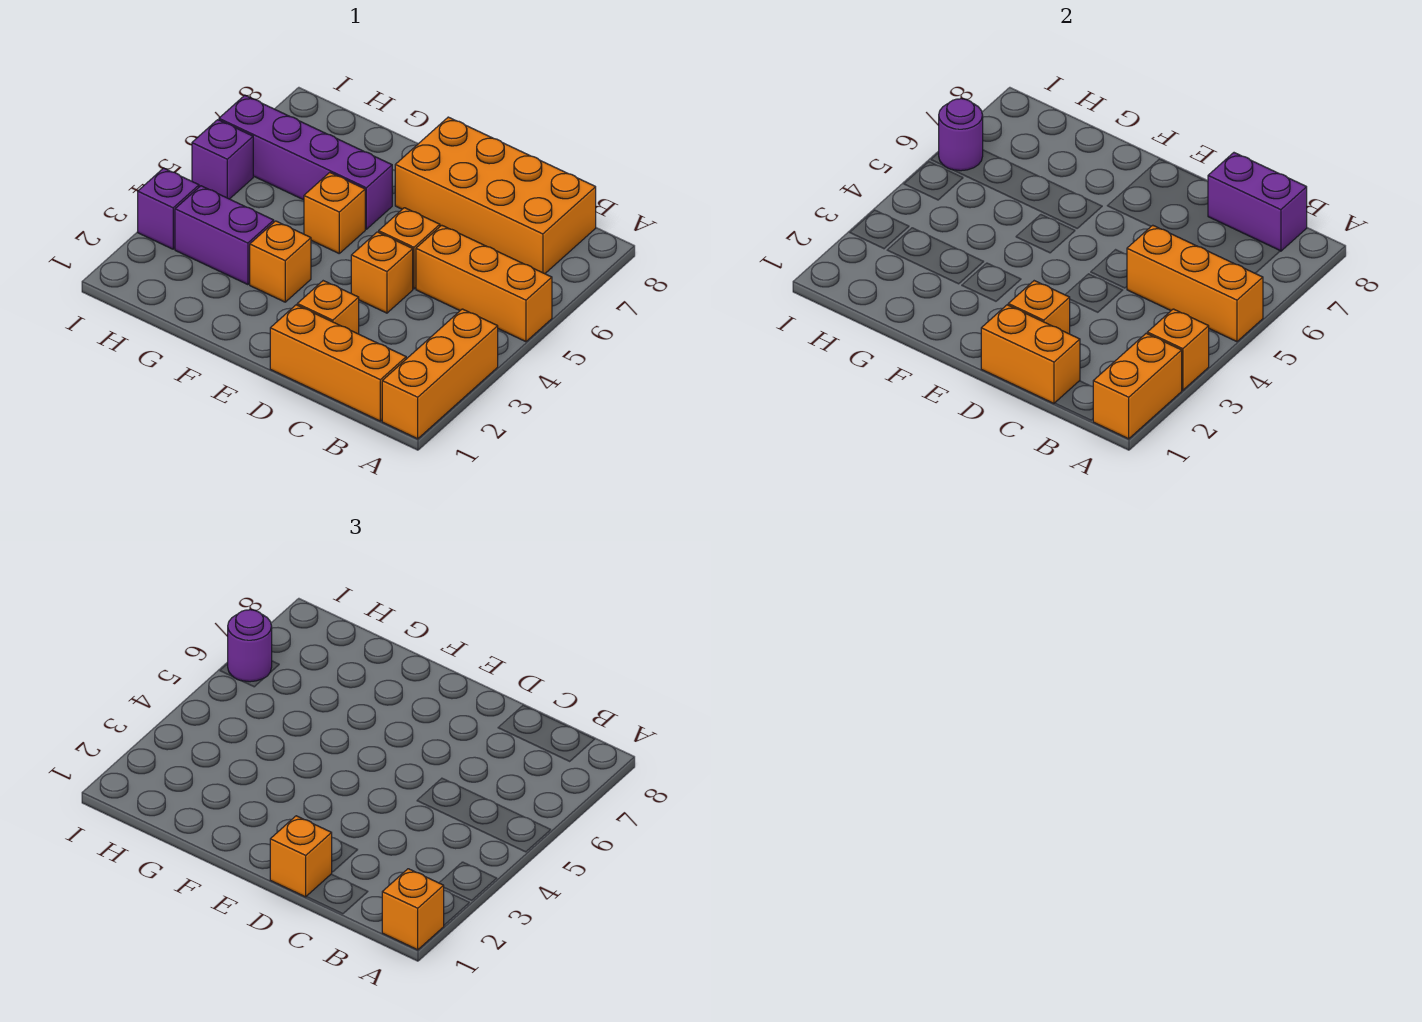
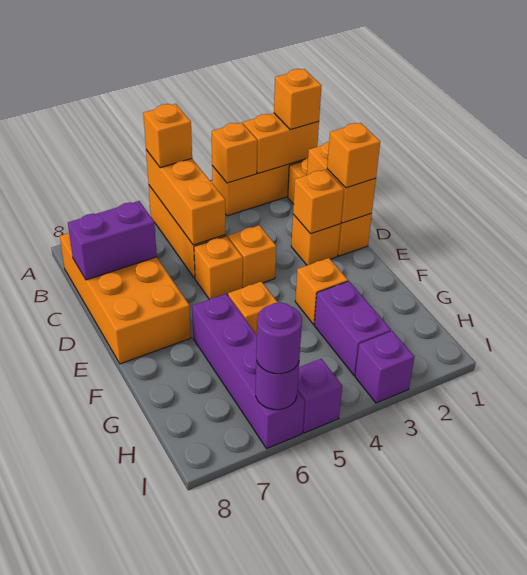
none -> orange brick A5 level 3
purple brick B8:C8 level 2 -> purple brick C7:C8 level 2

